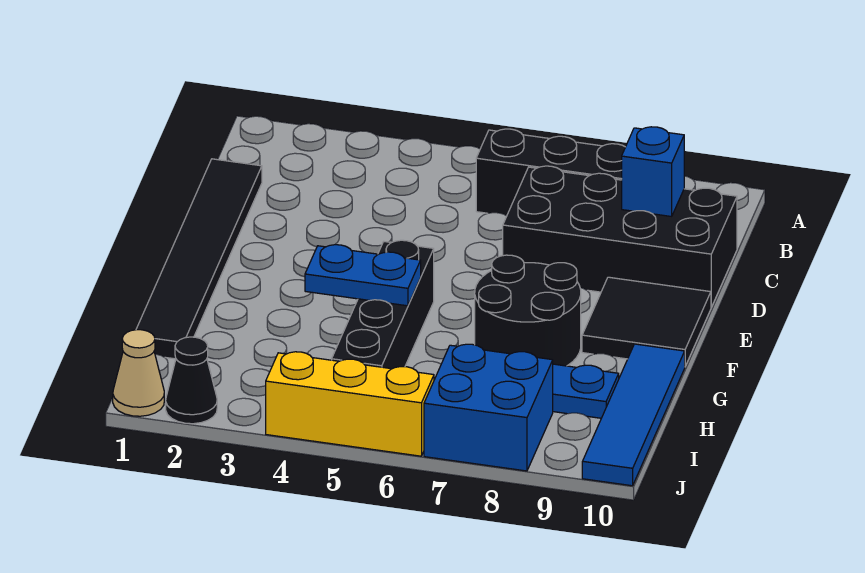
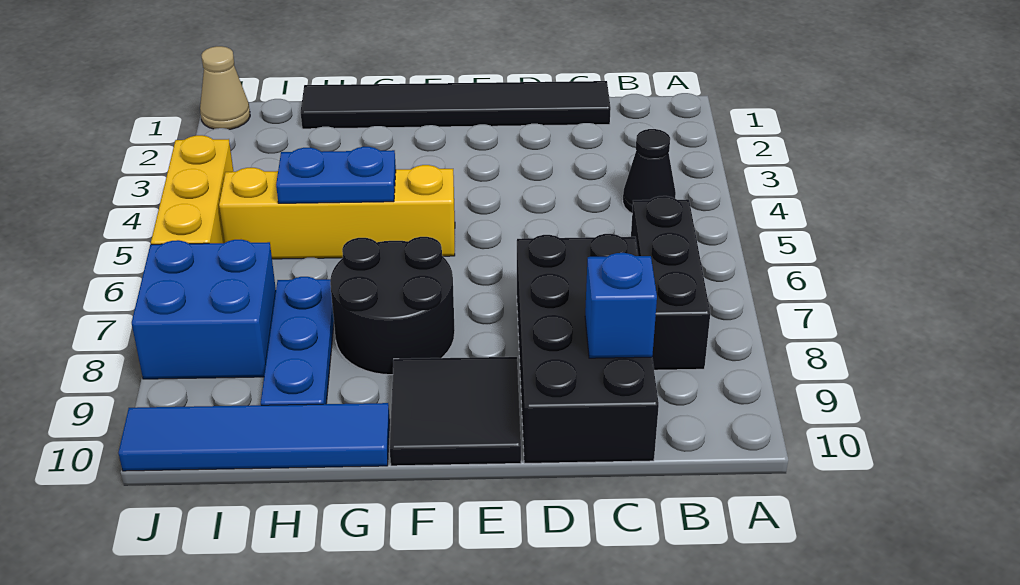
black brick F5:I5 level 1 -> yellow brick F5:I5 level 1
blue plate G4:G5 level 2 -> blue plate G5:H5 level 2
black cone J2 level 1 -> black cone B4 level 1

